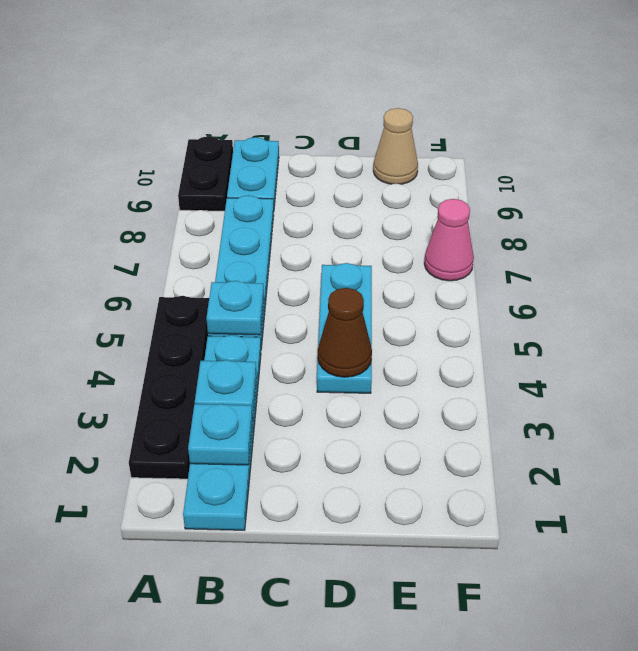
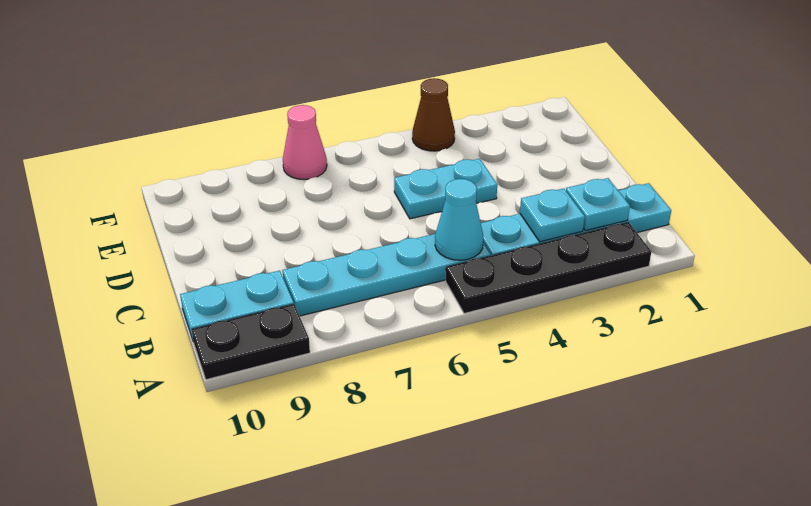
cyan plate B5 level 2 -> cyan cone B5 level 2
cyan plate D4:D6 level 1 -> cyan plate D4:D5 level 1
brown cone D4 level 2 -> brown cone F4 level 1
tan cone E10 level 1 -> none

